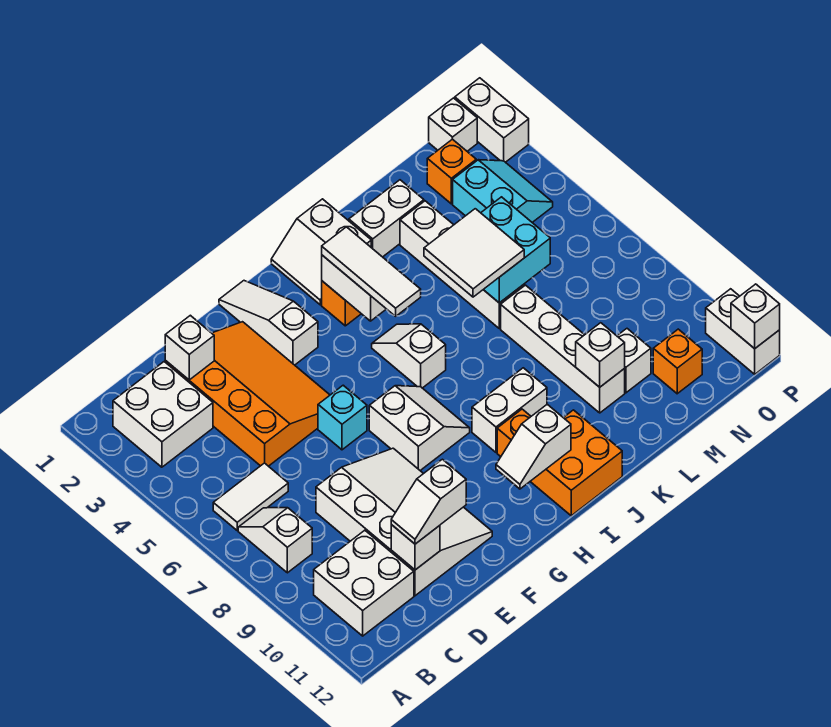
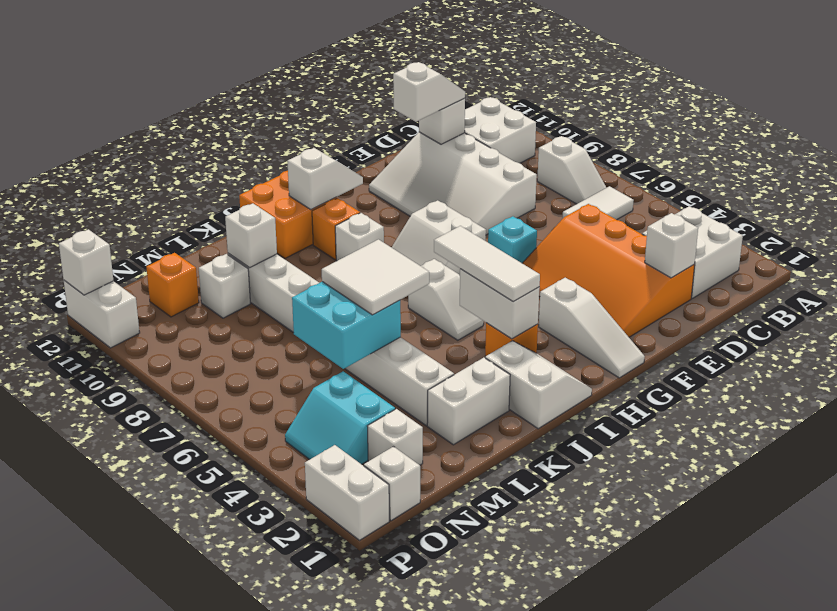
white brick I9:J9 level 1 -> white brick I9 level 1
orange brick N2 level 1 -> white brick N2 level 1

